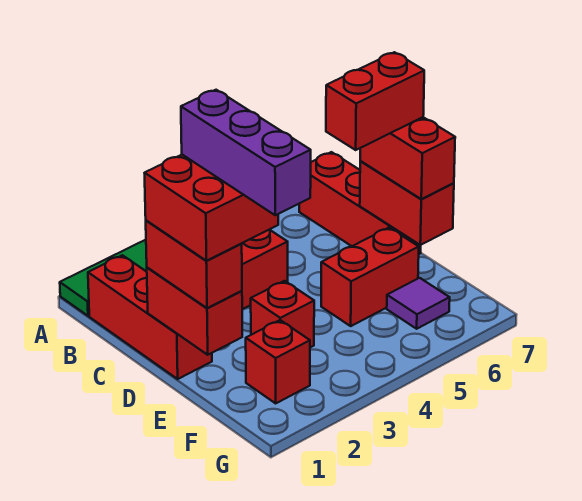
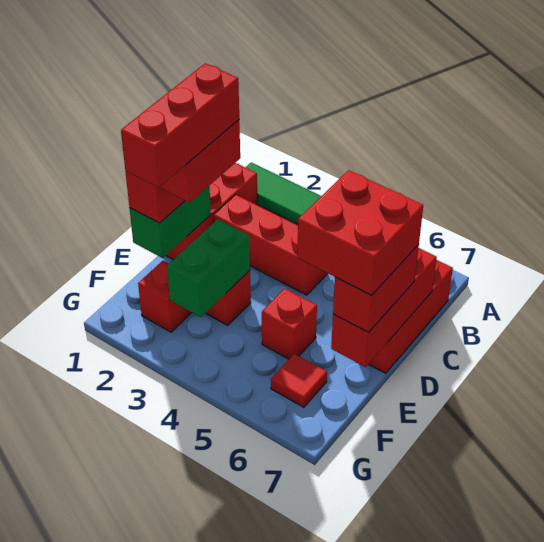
red brick D1:E1 level 2 -> green brick D1:E1 level 2
purple brick D2:F2 level 5 -> red brick D2:F2 level 5
red brick D6:D7 level 4 -> red brick D6:E7 level 4
red brick D7:E7 level 2 -> red brick C7:E7 level 2
none -> green brick E3:F3 level 2
red brick E5:E6 level 1 -> red brick E5 level 1
purple tile F6 level 1 -> red tile F6 level 1

